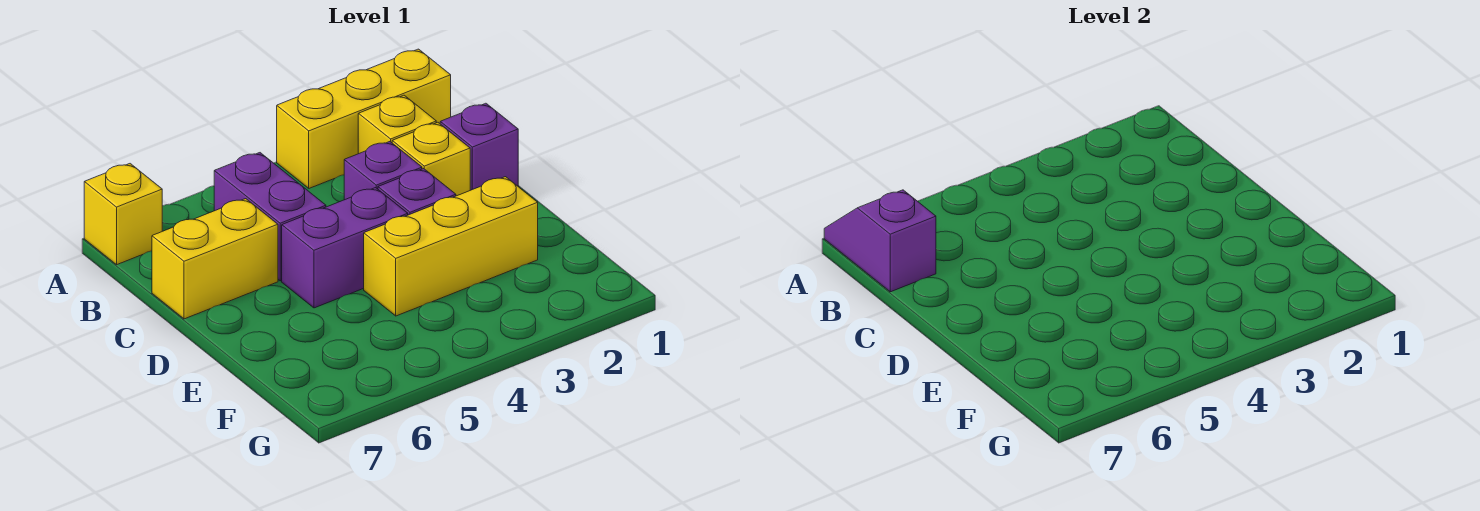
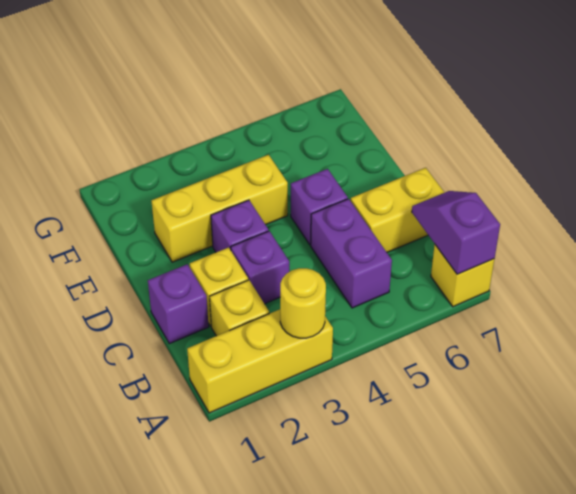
none -> yellow round brick A3 level 2
purple slope A7:B7 level 2 top B -> purple slope A7:B7 level 2 top A
purple brick D4:D5 level 1 -> purple brick D5 level 1

